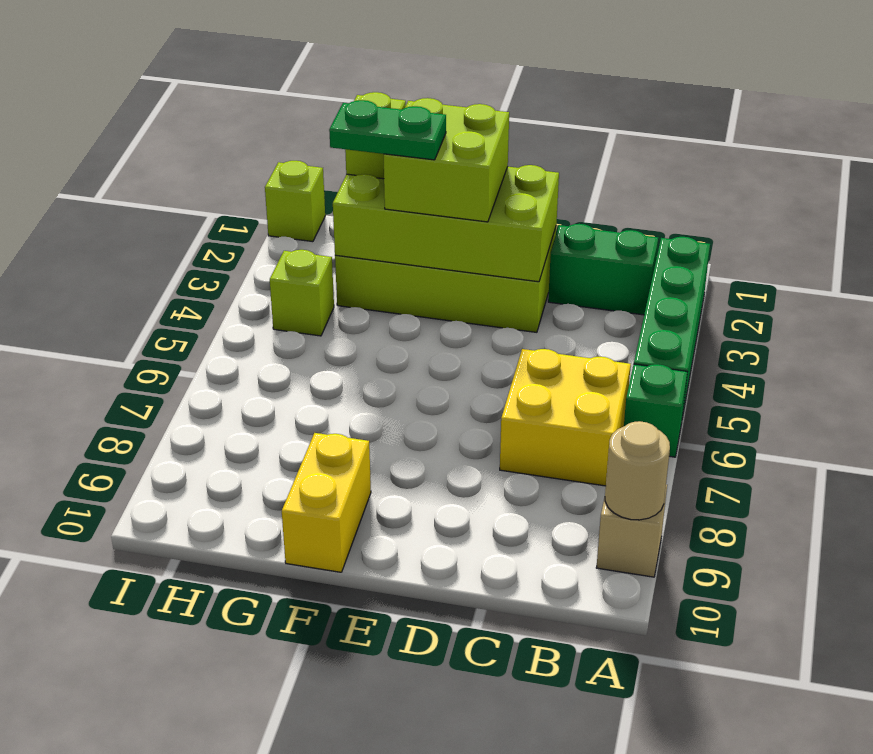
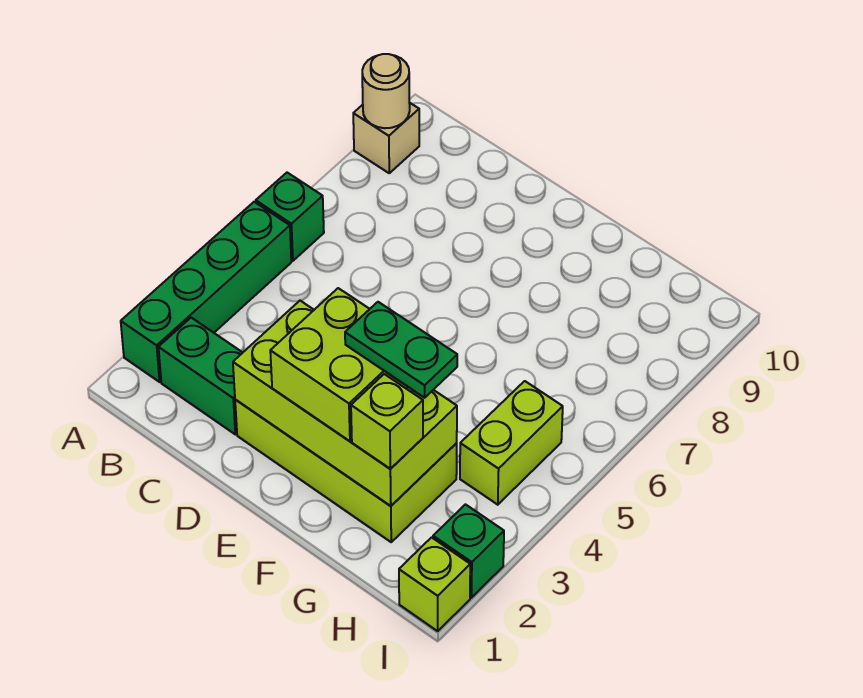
yellow brick B6:C7 level 1 -> none
yellow brick F9:F10 level 1 -> none
lime brick H4 level 1 -> lime brick H4:H5 level 1
none -> green brick I2 level 1

